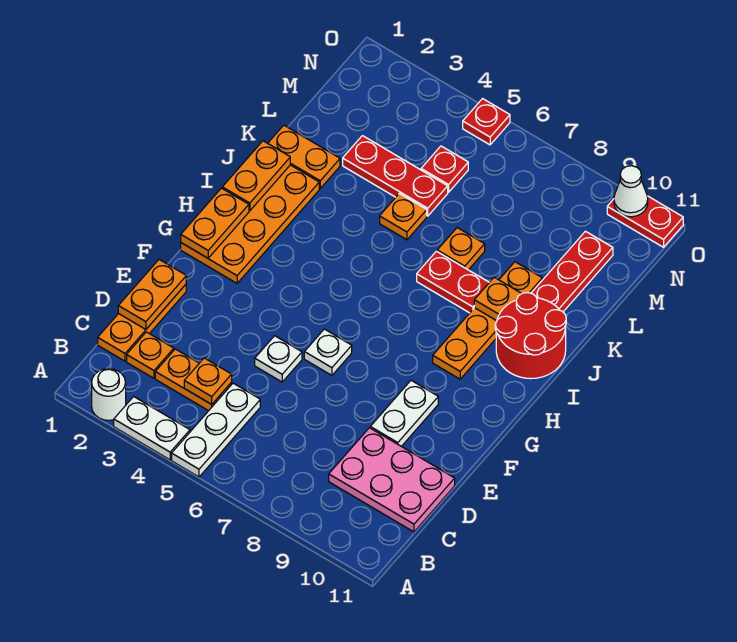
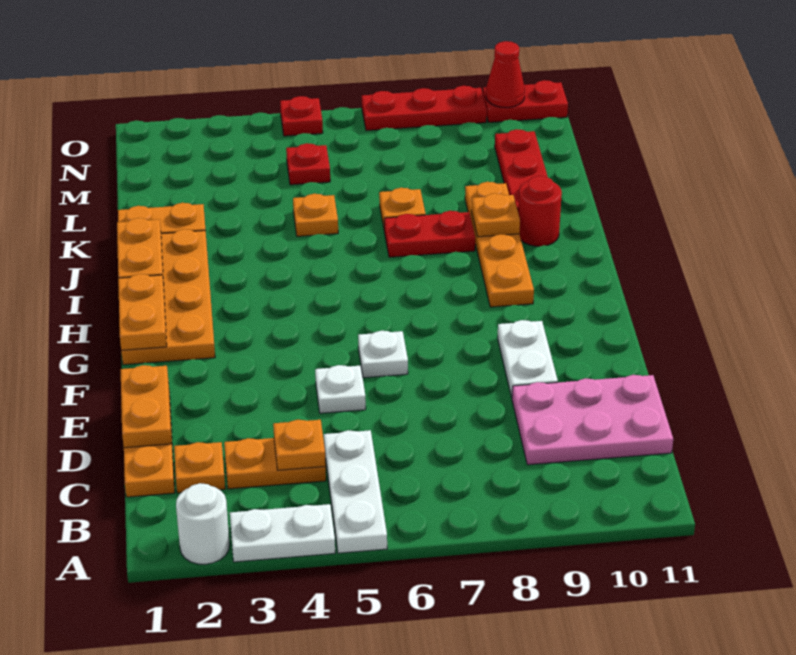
red round brick I10:J11 level 1 -> red round brick J10 level 1
red plate L3:L5 level 1 -> red plate O7:O9 level 1
white cone O10 level 2 -> red cone O10 level 2

